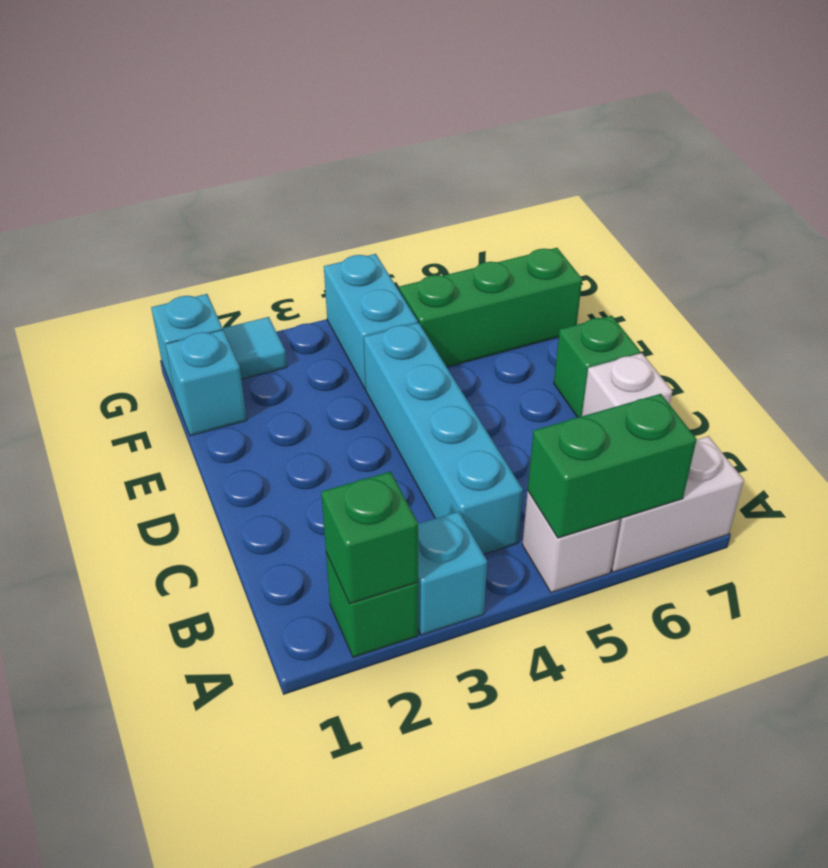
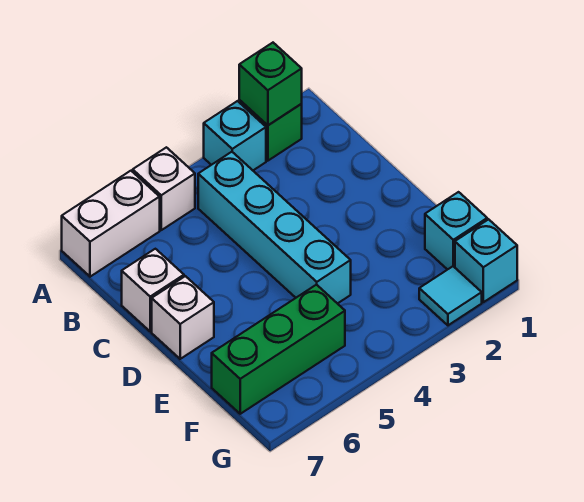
green brick A5:A6 level 2 -> none
green brick D7 level 1 -> white brick D7 level 1
cyan brick F4:G4 level 1 -> none

